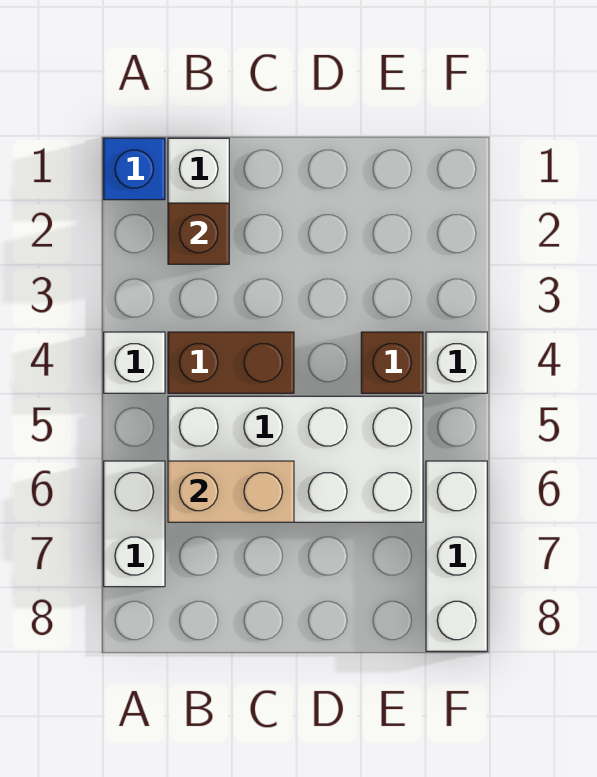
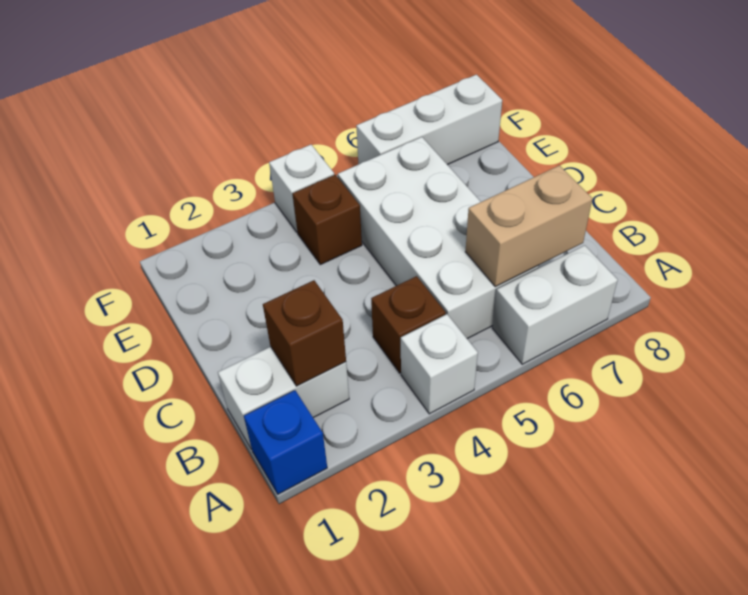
brown brick B4:C4 level 1 -> brown brick B4 level 1
tan brick B6:C6 level 2 -> tan brick B6:B7 level 2

